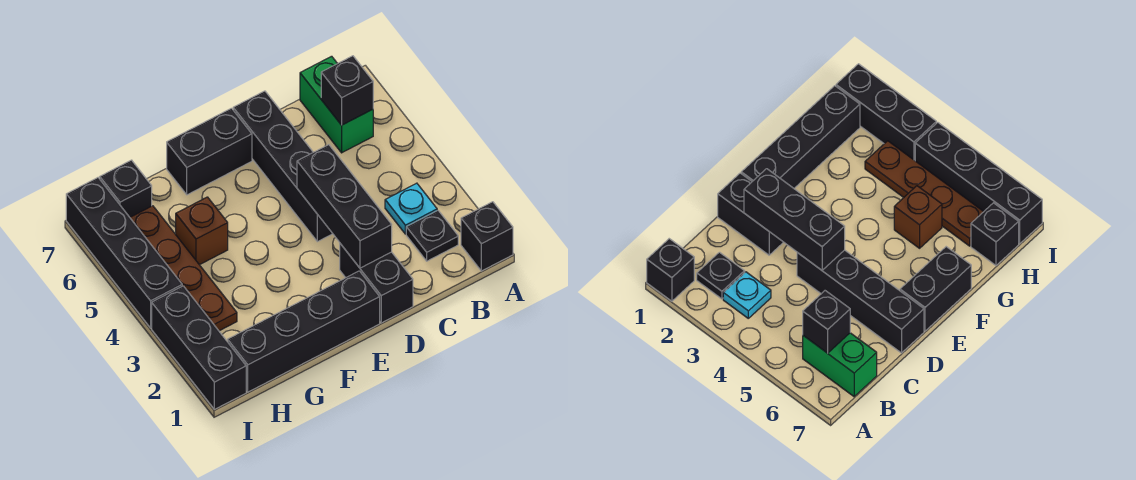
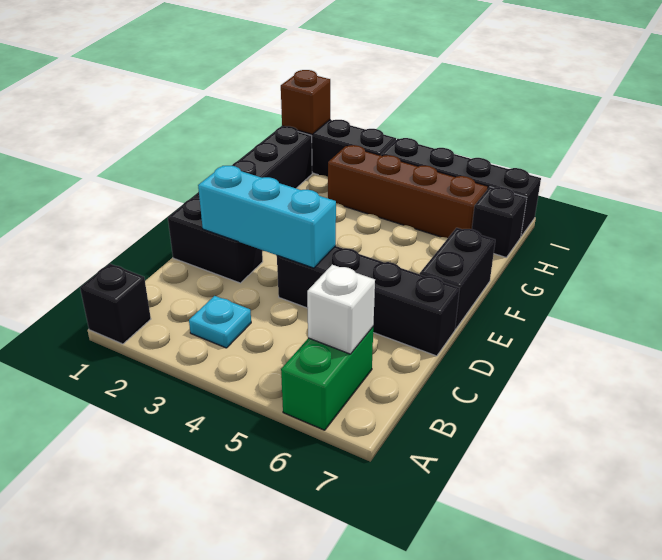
black plate B2 level 1 -> none
green brick B6:B7 level 1 -> green brick A6:B6 level 1
black brick B6 level 2 -> white brick B6 level 2
black brick D2:D4 level 2 -> cyan brick D2:D4 level 2
brown brick G5 level 1 -> brown brick I1 level 2
brown plate H3:H6 level 1 -> brown brick H3:H6 level 1

